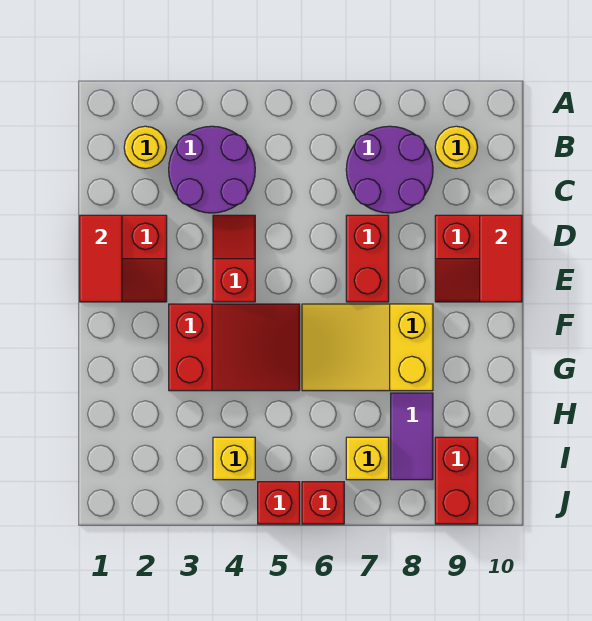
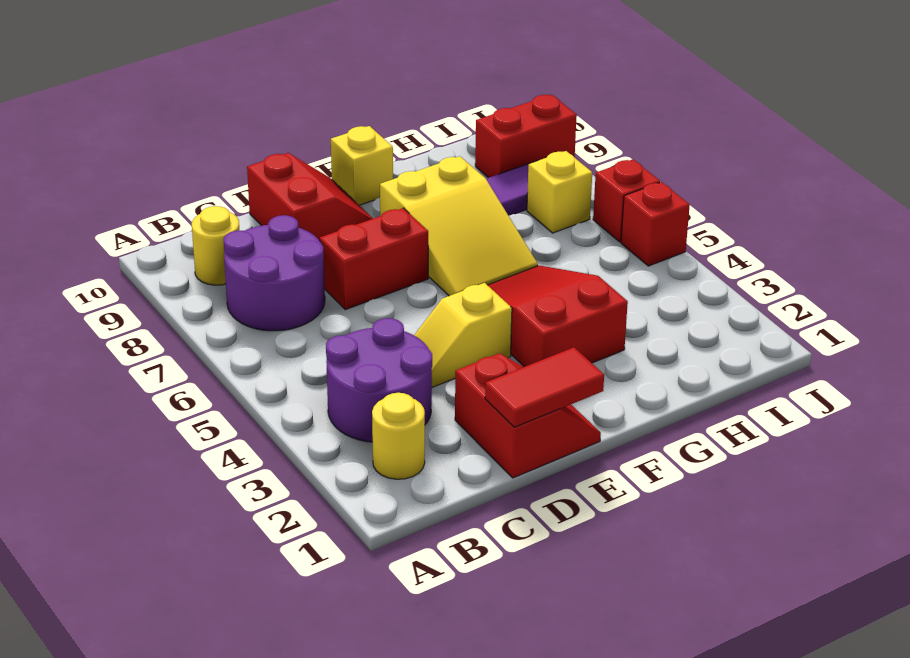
red slope D4:E4 level 1 top E -> yellow slope D4:E4 level 1 top E
red tile D10:E10 level 2 -> none
yellow brick I4 level 1 -> yellow brick F10 level 1

